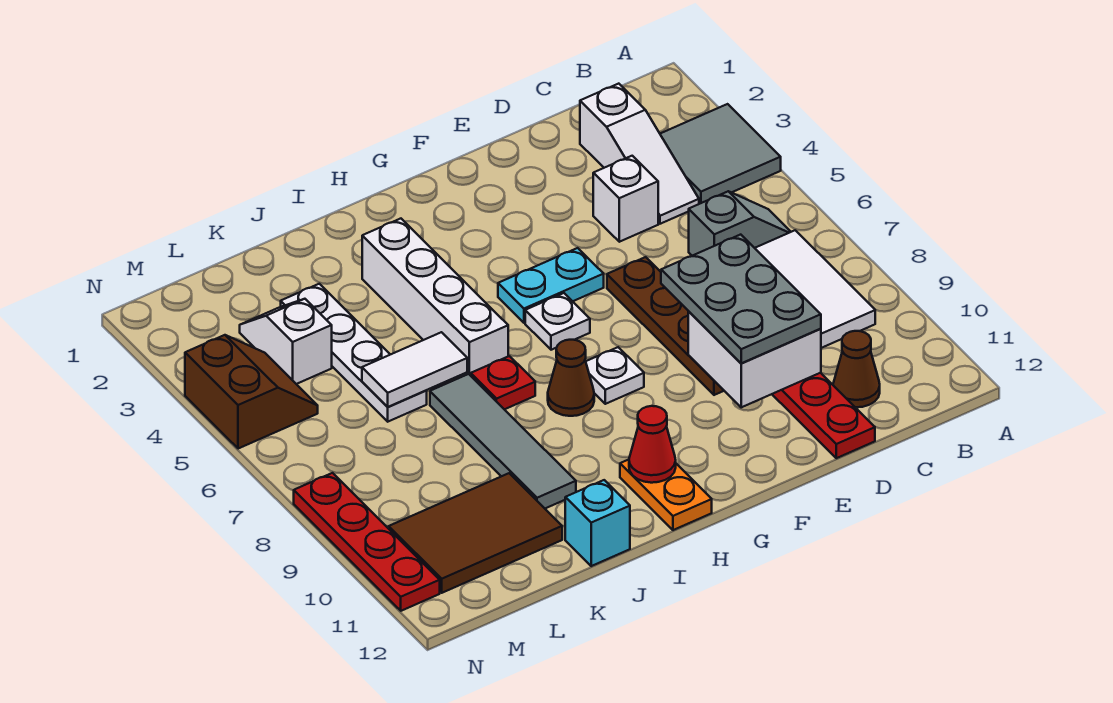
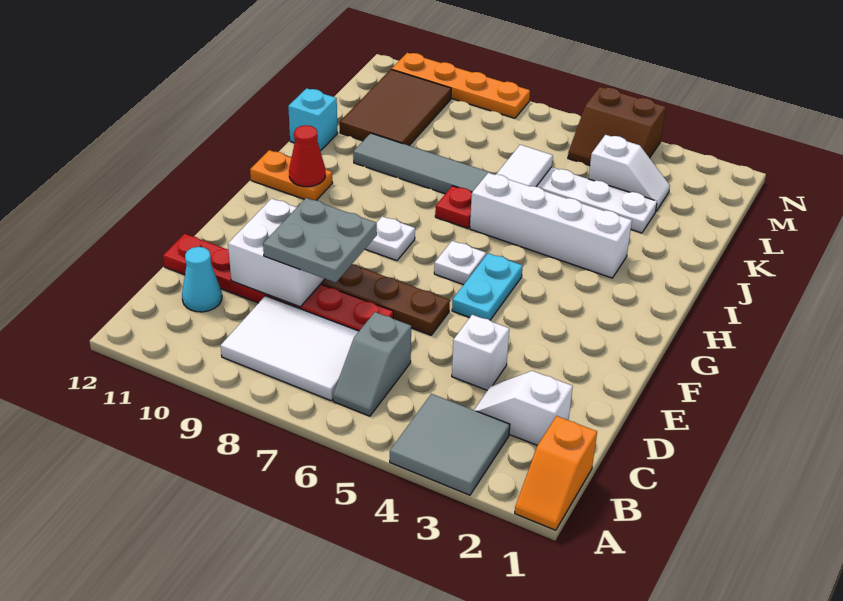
none -> orange slope A1:B1 level 1 top B
white slope C2:C4 level 1 top 2 -> white slope C2:C3 level 1 top 2
brown cone C11 level 1 -> cyan cone C11 level 1
grey plate D8:E10 level 3 -> grey plate D8:E9 level 3
brown cone H8 level 1 -> none
red plate N8:N11 level 1 -> orange plate N8:N11 level 1

